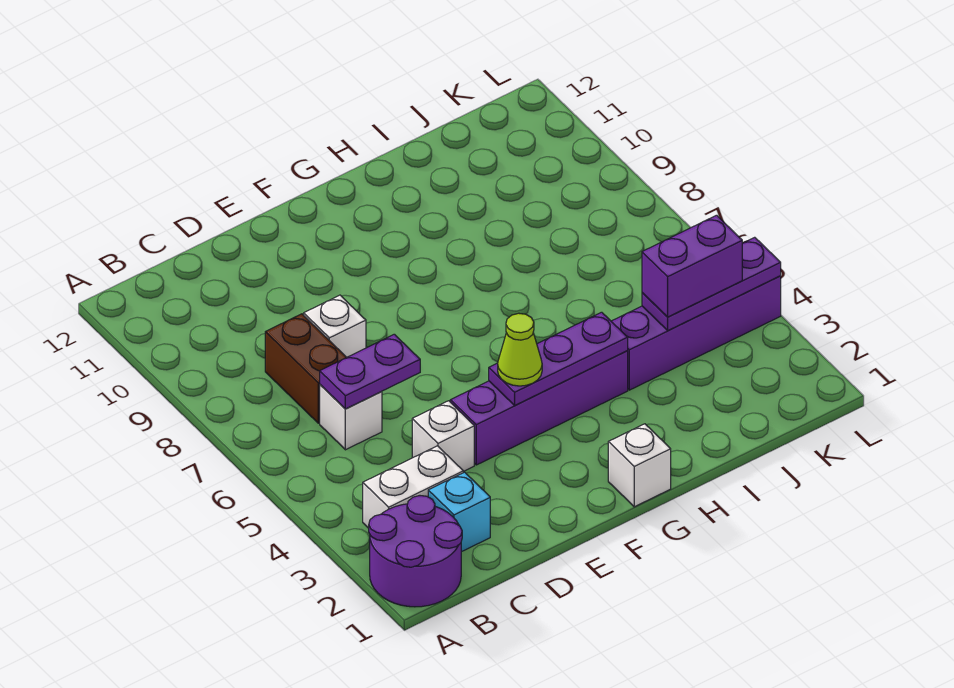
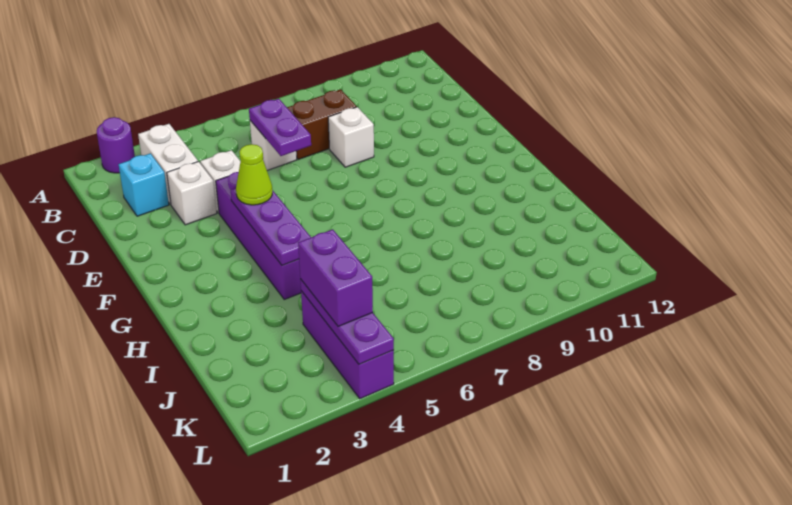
purple round brick A1:B2 level 1 -> purple round brick A2 level 1
white brick G1 level 1 -> white brick D3 level 1
purple brick I4:L4 level 1 -> purple brick J4:L4 level 1

